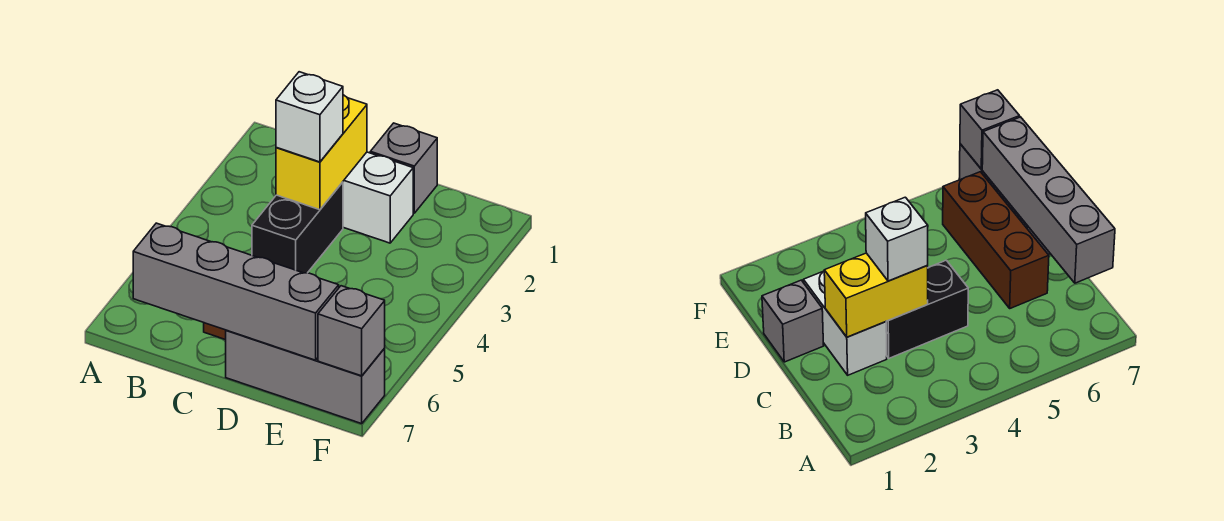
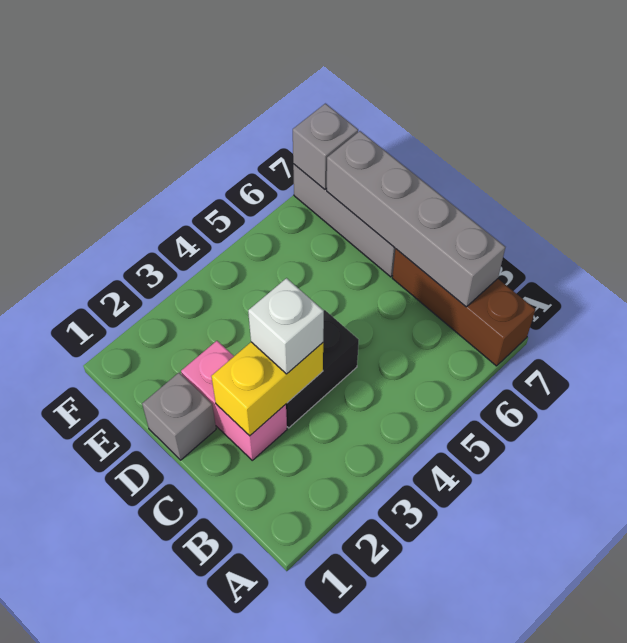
white brick C2:D2 level 1 -> pink brick C2:D2 level 1
brown brick C6:E6 level 1 -> brown brick A7:C7 level 1

